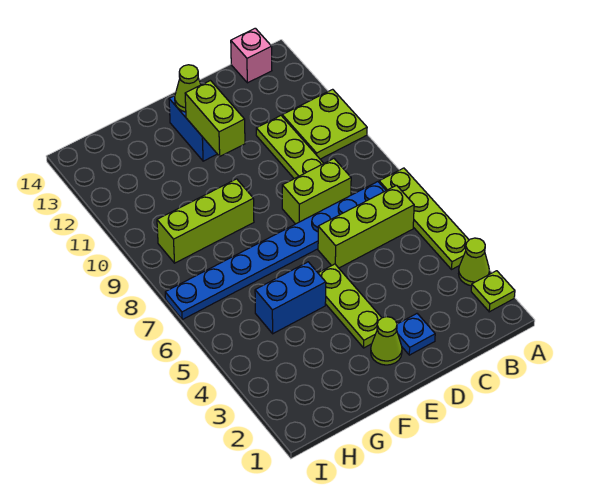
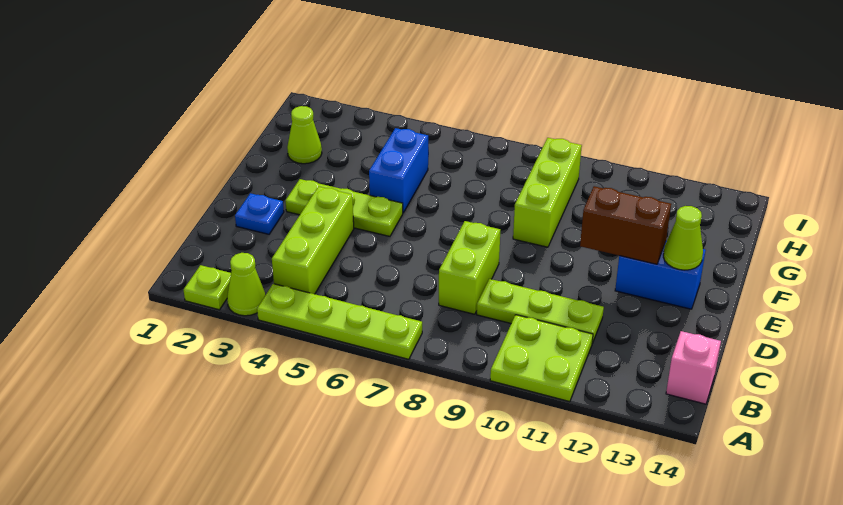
lime brick B6:D6 level 1 -> lime brick B4:D4 level 1
blue plate B7:I7 level 1 -> none
lime cone E2 level 1 -> lime cone G2 level 1
lime brick E11:E12 level 2 -> brown brick E11:E12 level 2

